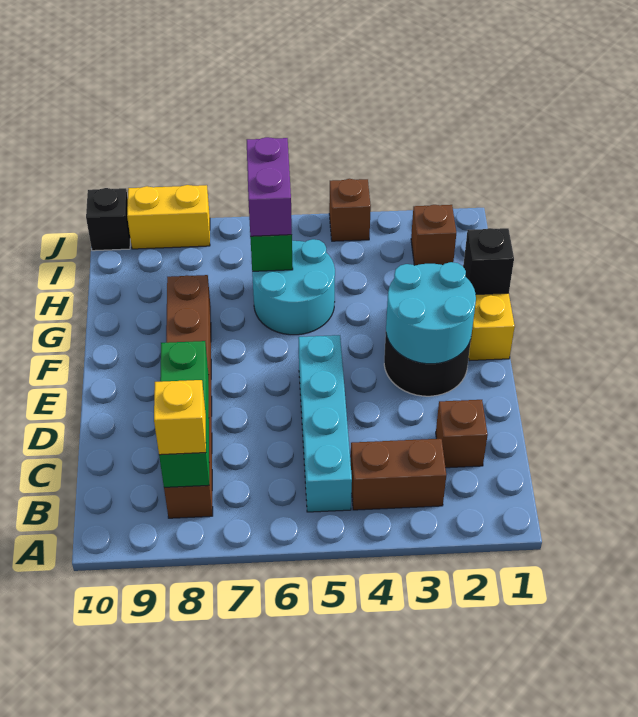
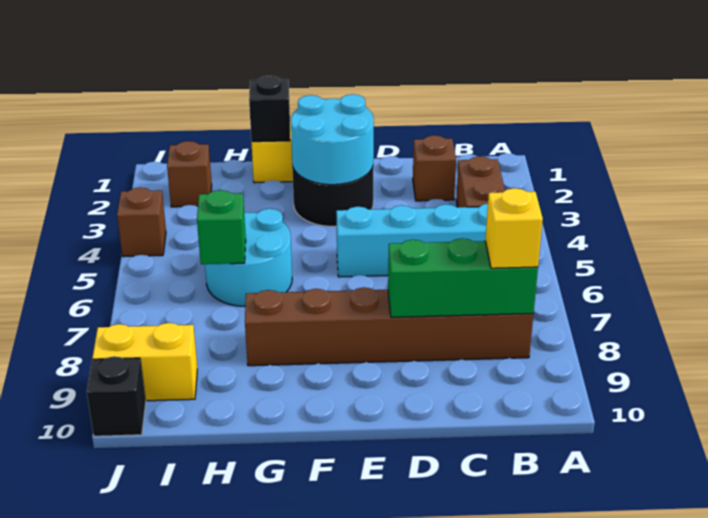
purple brick H6:I6 level 3 -> none
yellow brick J8:J9 level 1 -> yellow brick I9:J9 level 1

